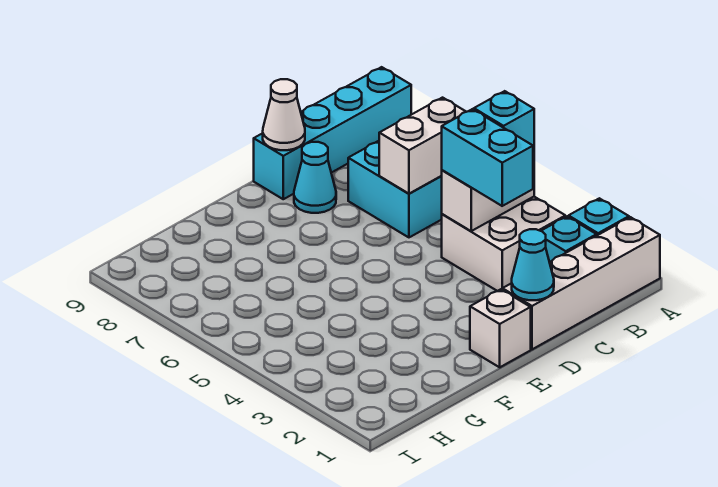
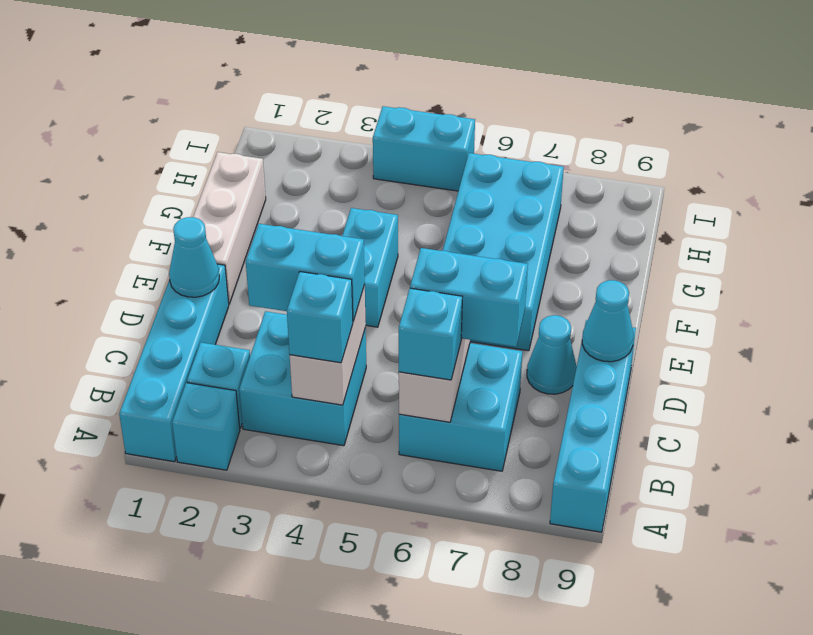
white brick A1:D1 level 1 -> cyan brick A1:D1 level 1
white brick B3:C4 level 1 -> cyan brick B3:C4 level 1
none -> cyan brick B6 level 3
none -> cyan brick C6:C7 level 3
white cone D9 level 2 -> cyan cone D9 level 2
white brick E1 level 1 -> white brick E1:G1 level 1
none -> cyan brick E4:F4 level 1
none -> cyan brick E6:H7 level 1
none -> cyan brick I4:I5 level 1

